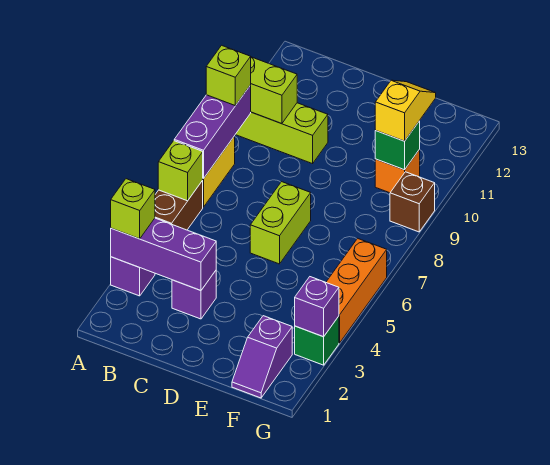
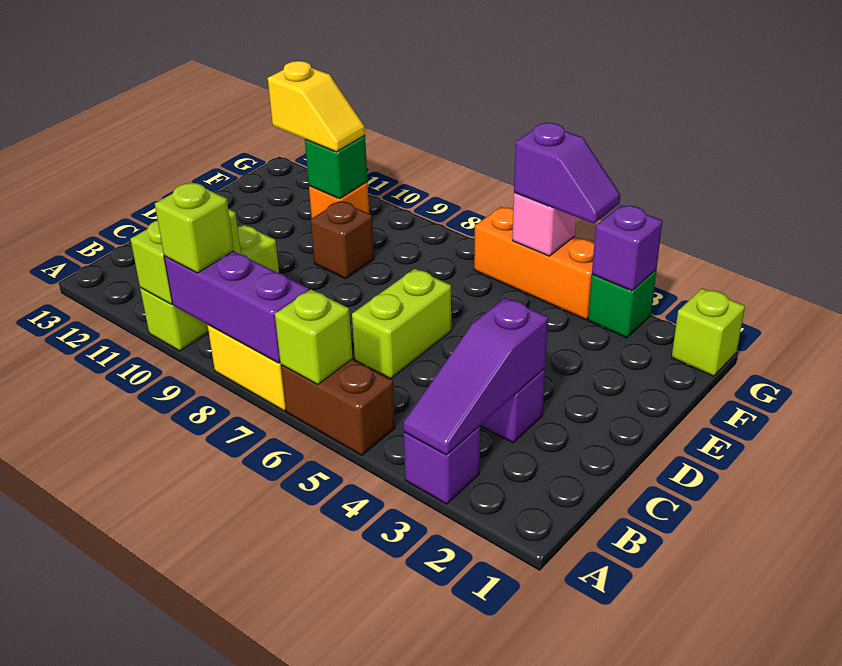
purple brick A3:C3 level 2 -> purple slope A3:C3 level 2 top C
lime brick A3 level 3 -> lime brick G1 level 1
lime brick D6:D7 level 1 -> lime brick C6:D6 level 1
purple slope F1:F2 level 1 top 2 -> purple slope G4:G5 level 3 top 5
yellow slope F10:F11 level 3 top 10 -> yellow slope F10:F11 level 3 top 11
none -> pink brick G5 level 2
brown brick G9 level 1 -> brown brick E9 level 1

